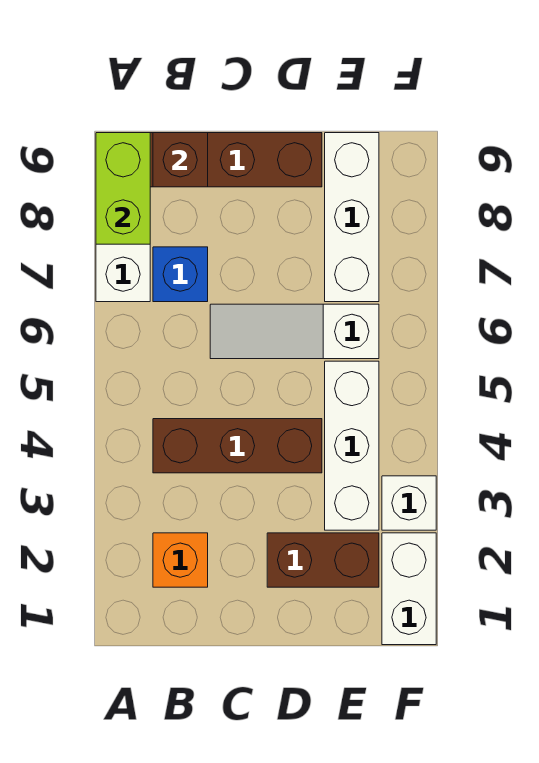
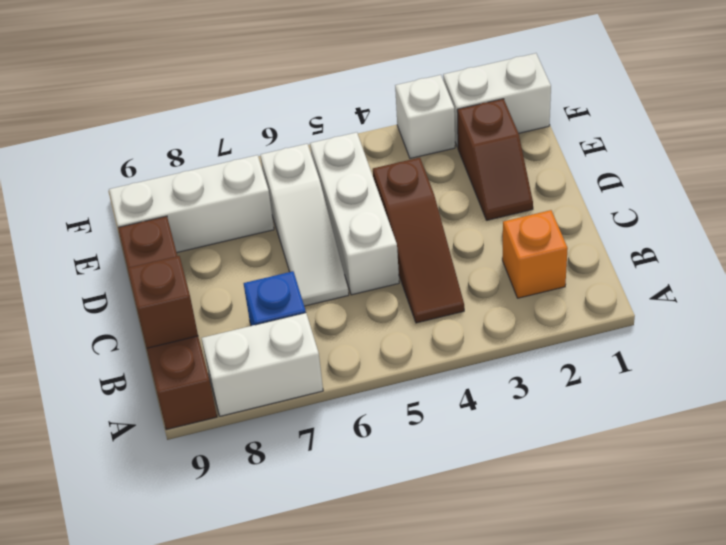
lime brick A8:A9 level 2 -> none
brown brick B4:D4 level 1 -> brown slope B4:D4 level 1 top D
brown brick D2:E2 level 1 -> brown slope D2:E2 level 1 top E
white brick E3:E5 level 1 -> white brick C5:E5 level 1

